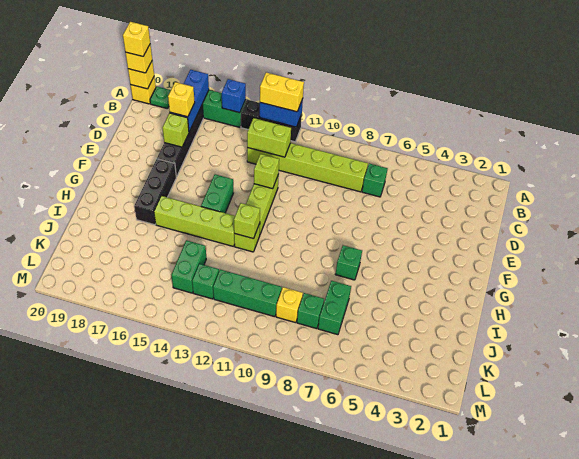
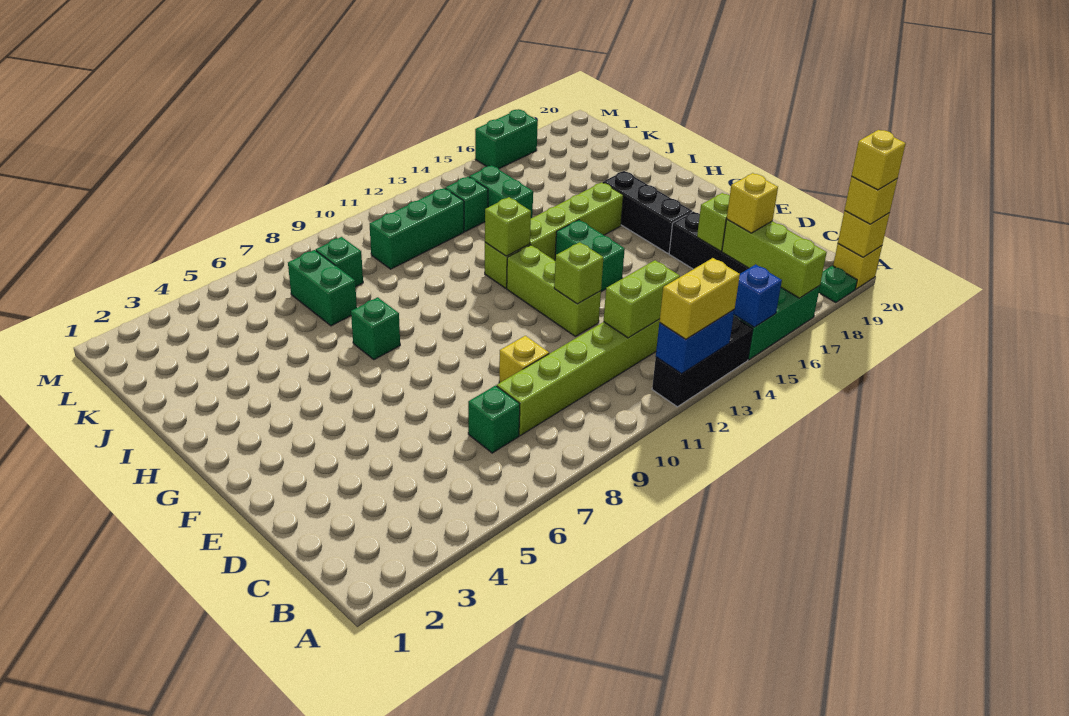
blue brick A17:C17 level 2 -> lime brick A17:C17 level 2
yellow brick K9 level 1 -> yellow brick D9 level 1
none -> green brick M16:M17 level 1

